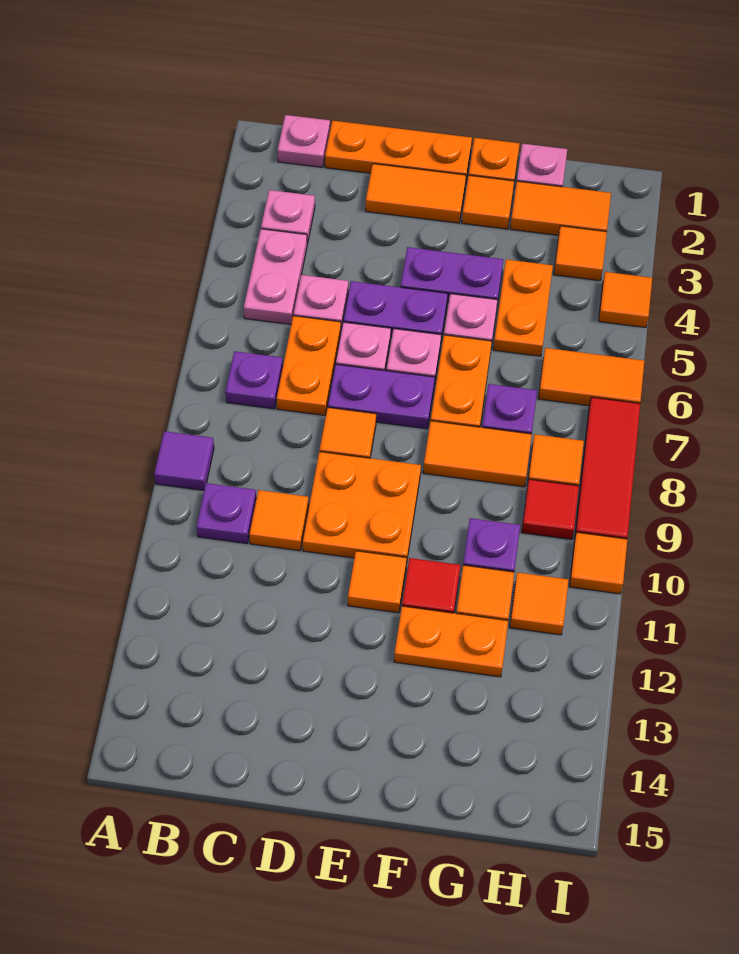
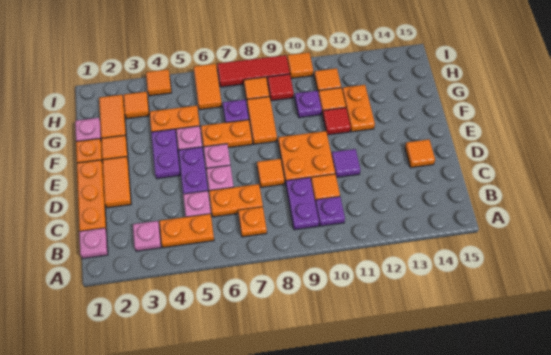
purple tile A9 level 1 -> purple tile D11 level 1
pink plate B4:B5 level 1 -> orange plate B4:B5 level 1
purple plate B7 level 1 -> orange plate B7 level 1
purple plate D7:E7 level 1 -> purple plate B9:C9 level 1
orange tile E11 level 1 -> orange tile D14 level 1

